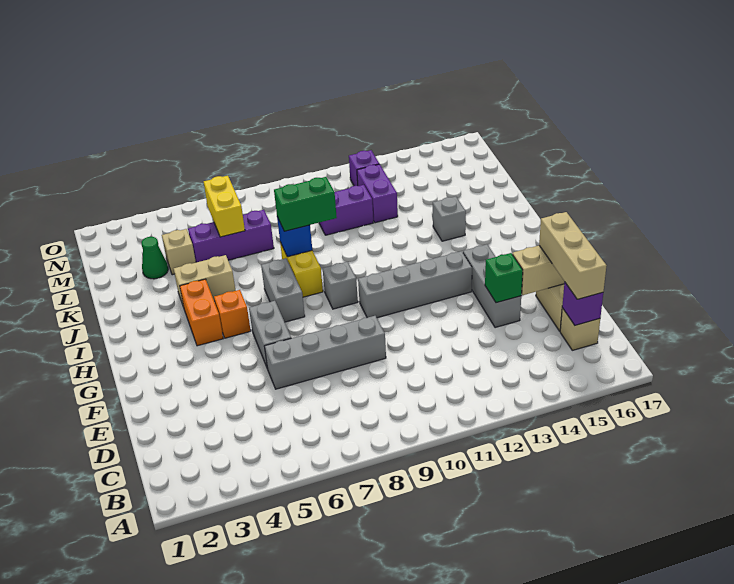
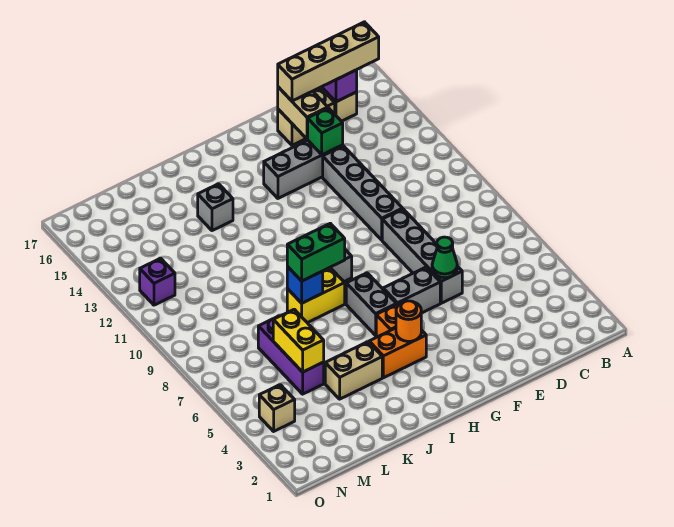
tan brick C16:E16 level 3 -> tan brick B16:E16 level 3
grey brick G10:G13 level 1 -> grey brick E10:E13 level 1
none -> orange round brick H4 level 2
grey brick H7:I7 level 1 -> grey brick H6:H7 level 1
tan brick J4:J5 level 1 -> tan brick J4:K4 level 1
green brick J8:J9 level 3 -> green brick I8:J8 level 3
green cone L3 level 1 -> green cone E6 level 2
tan brick L4 level 1 -> tan brick N4 level 1
yellow brick L6:M6 level 2 -> yellow brick L5:L6 level 2
purple brick L10:L11 level 1 -> none
purple brick L12:M12 level 1 -> none

